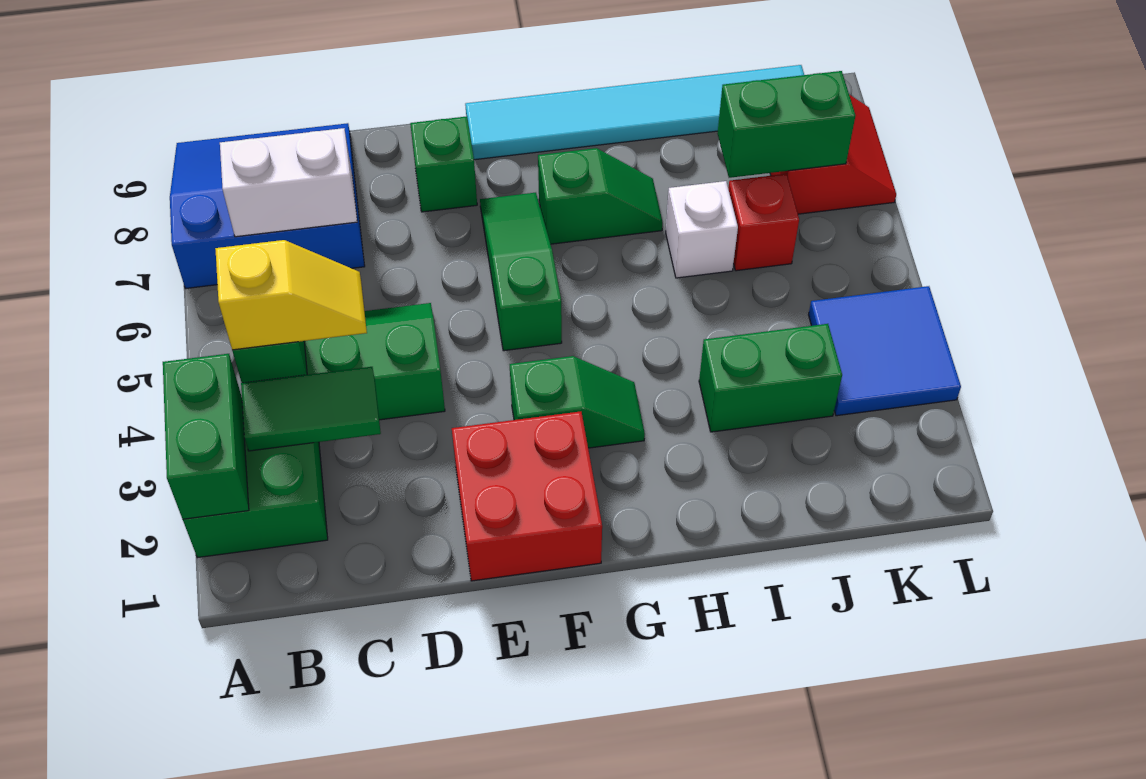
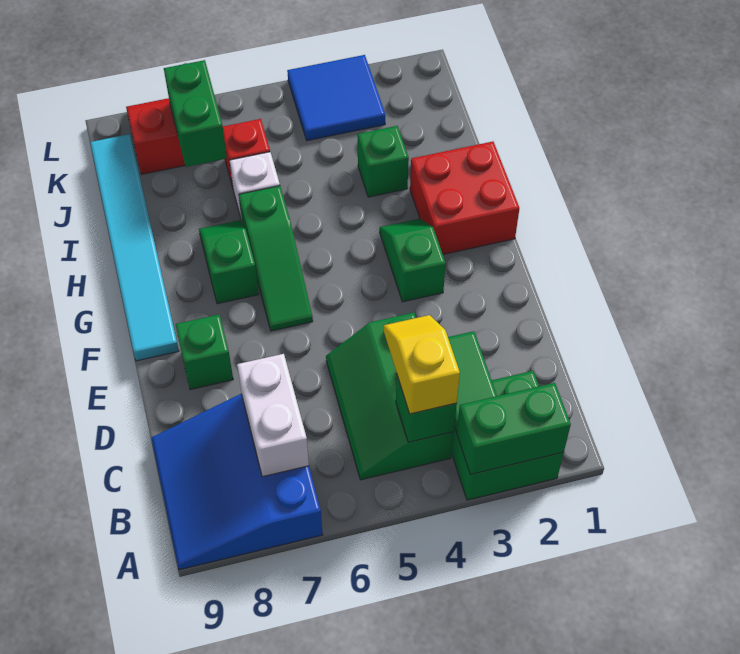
red brick E1:F2 level 1 -> red brick G1:H2 level 1
green slope F5:F7 level 1 top 5 -> green slope F6:H6 level 1 top H
green brick I3:J3 level 1 -> green brick I3 level 1

